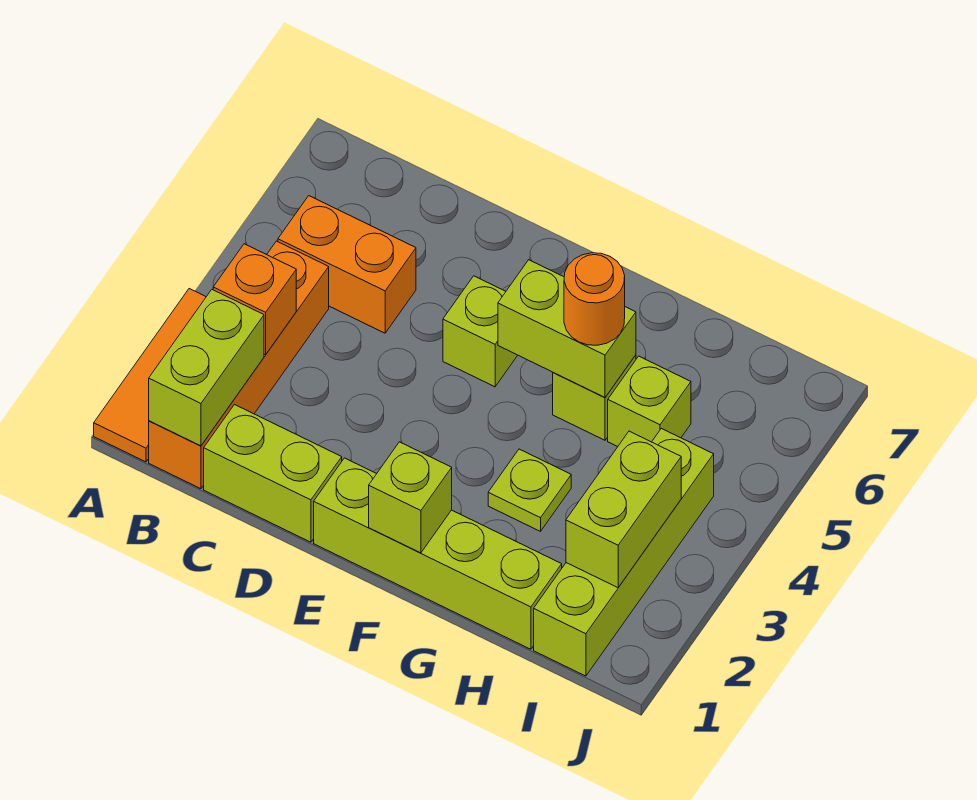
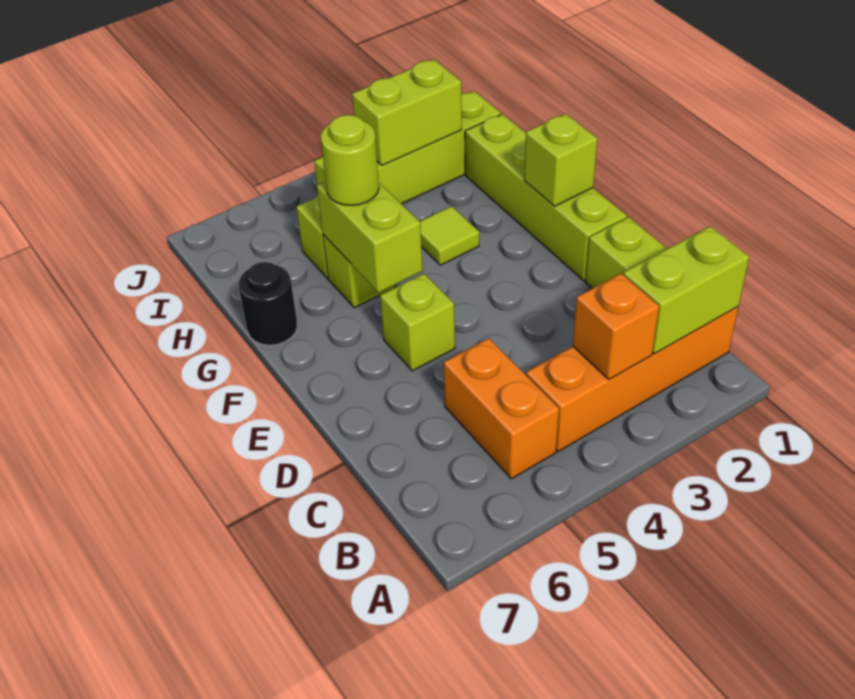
orange tile A1:A3 level 1 -> none
lime plate G3 level 1 -> lime tile G3 level 1
orange round brick G5 level 3 -> lime round brick G5 level 3
none -> black round brick G7 level 1

